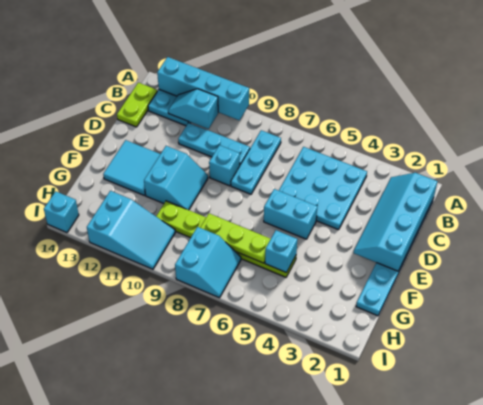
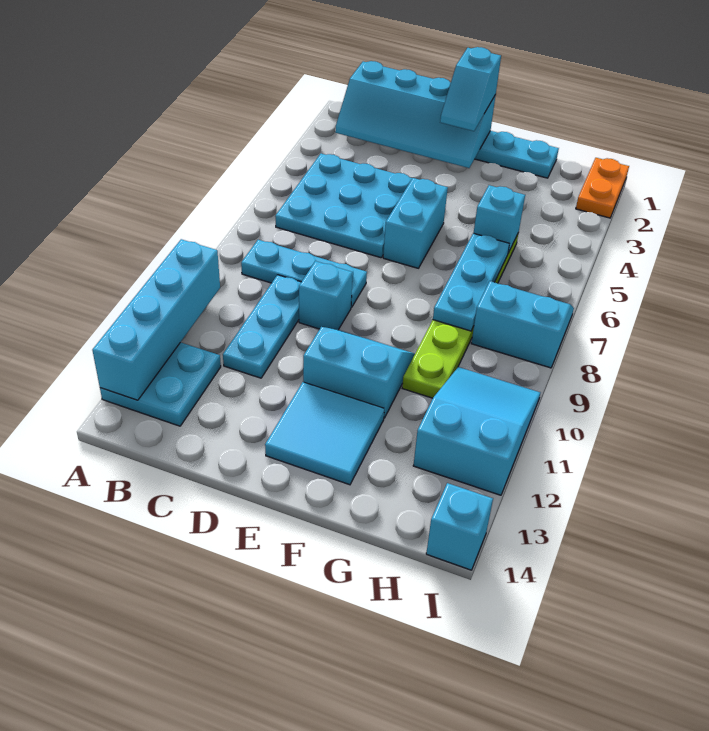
cyan slope B11:B12 level 2 top 11 -> cyan slope E1:E2 level 3 top 1
lime plate B14:C14 level 1 -> none
lime plate G6:G8 level 2 -> cyan plate G6:G8 level 2
none -> orange plate I1:I2 level 1

